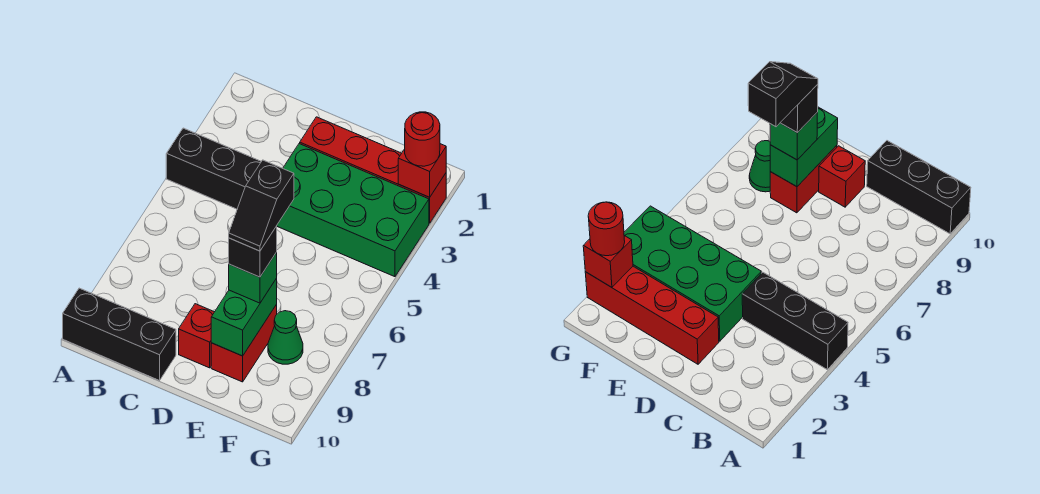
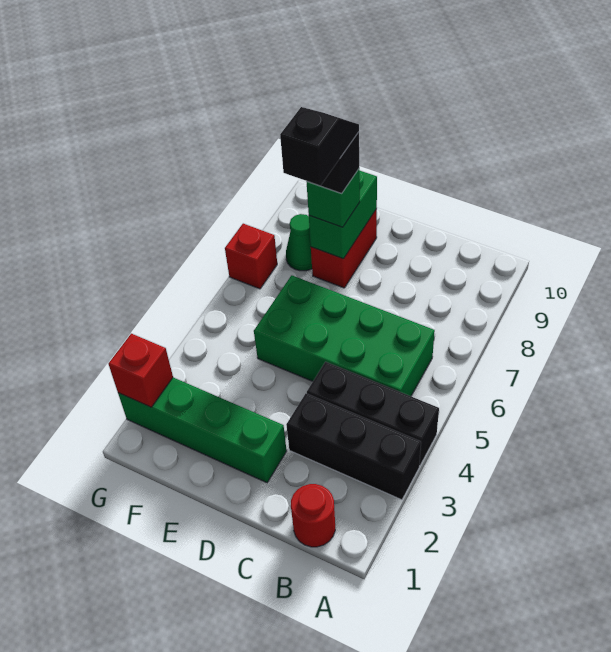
black brick A10:C10 level 1 -> black brick A3:C3 level 1
red brick D2:G2 level 1 -> green brick D2:G2 level 1
green brick D3:G4 level 1 -> green brick B5:E6 level 1
red brick D9 level 1 -> red brick G7 level 1
red round brick G2 level 3 -> red round brick B1 level 1

